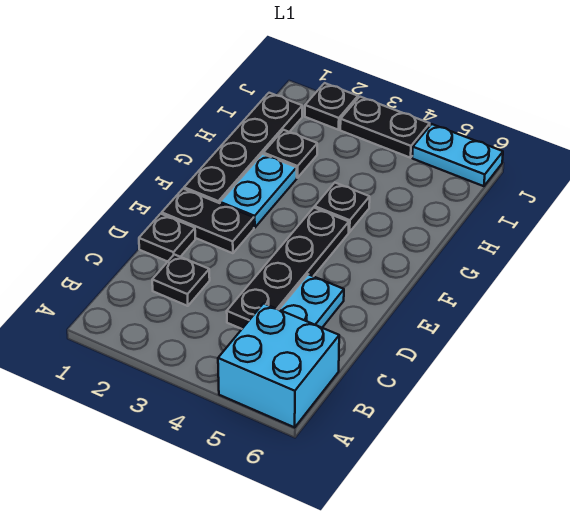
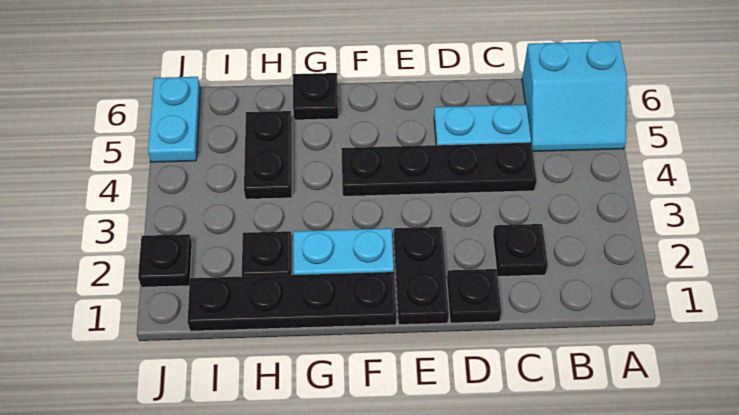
cyan brick A5:B6 level 1 -> cyan slope A5:B6 level 1 top 6
black plate G4 level 1 -> black plate G6 level 1
black plate J3:J4 level 1 -> black plate H4:H5 level 1

